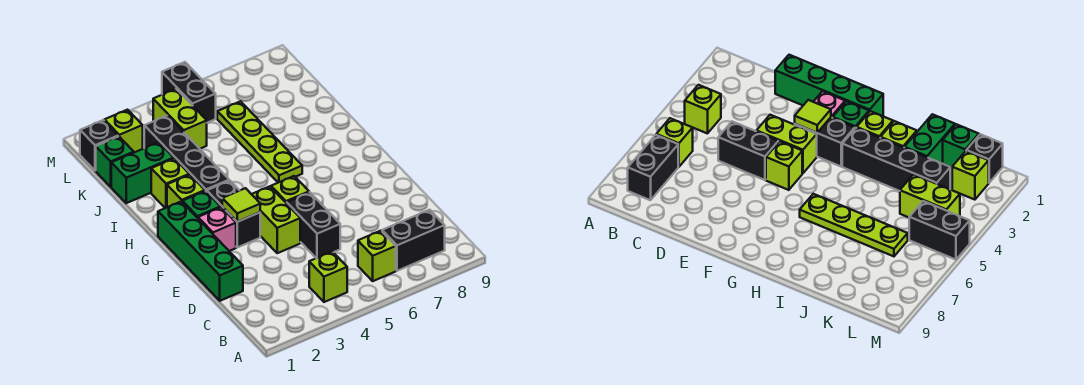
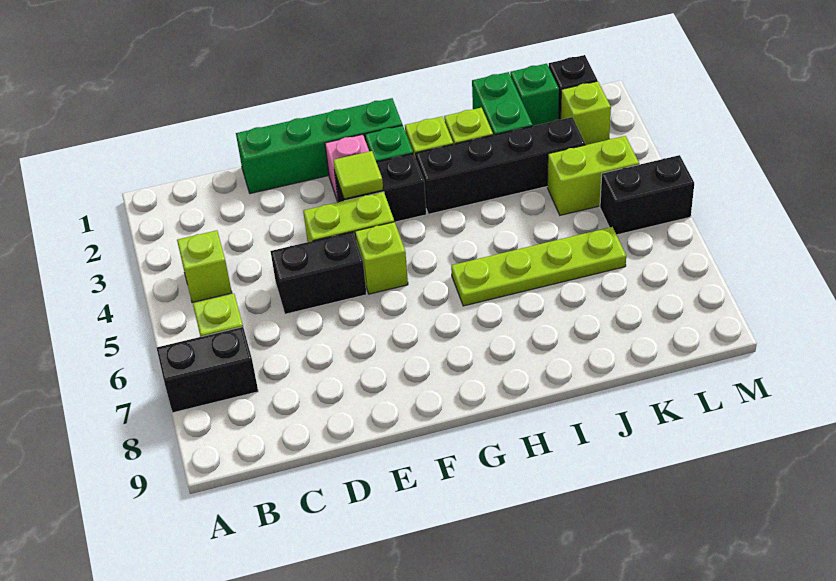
black brick B7:B8 level 1 -> black brick A7:B7 level 1

